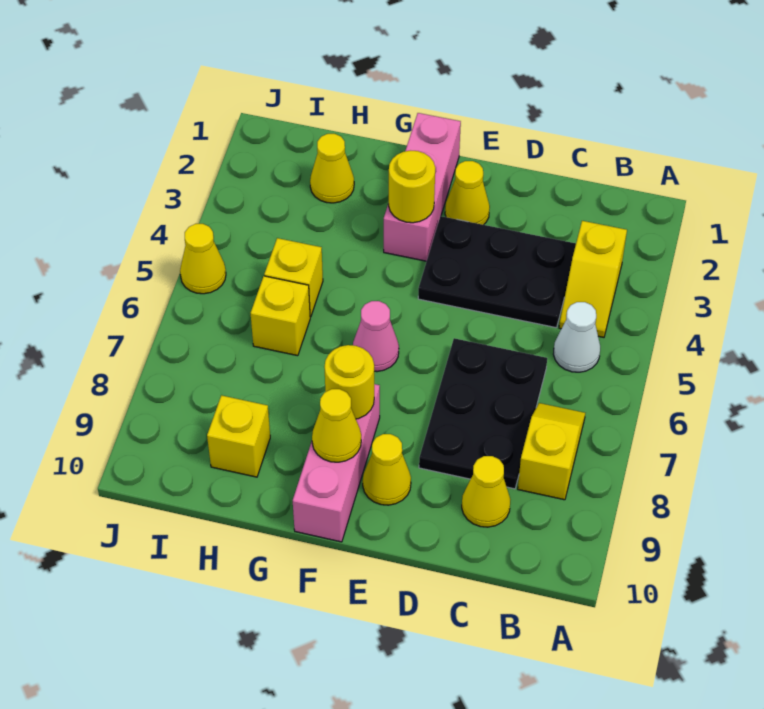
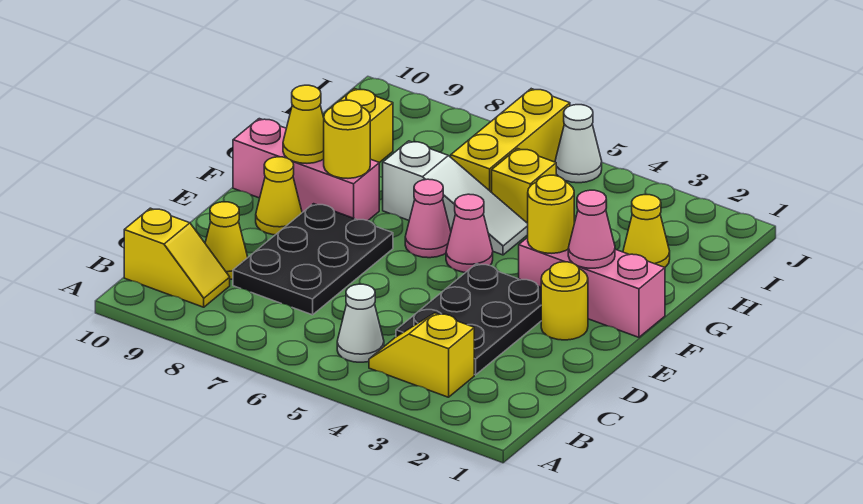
yellow slope B7:B8 level 1 top 8 -> yellow slope B9:B10 level 1 top 10
black plate C6:D8 level 1 -> black plate C7:E8 level 1
yellow cone E2 level 1 -> yellow round brick E2 level 1
none -> pink cone F2 level 2
none -> pink cone F5 level 1
none -> white slope G5:G7 level 1 top 7
yellow brick H6 level 1 -> yellow brick H6:J6 level 1
yellow cone J5 level 1 -> white cone J5 level 1

